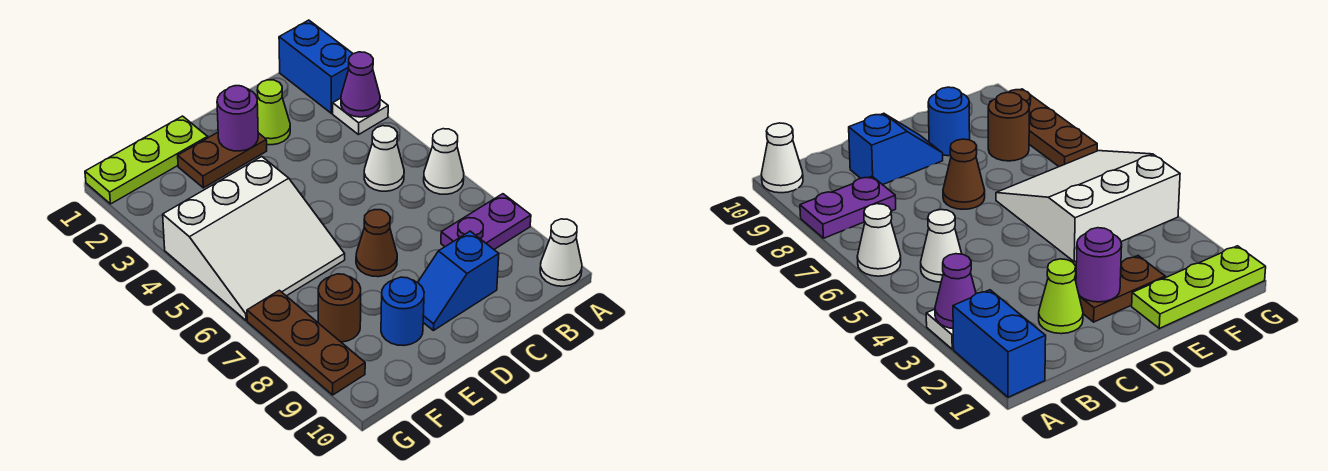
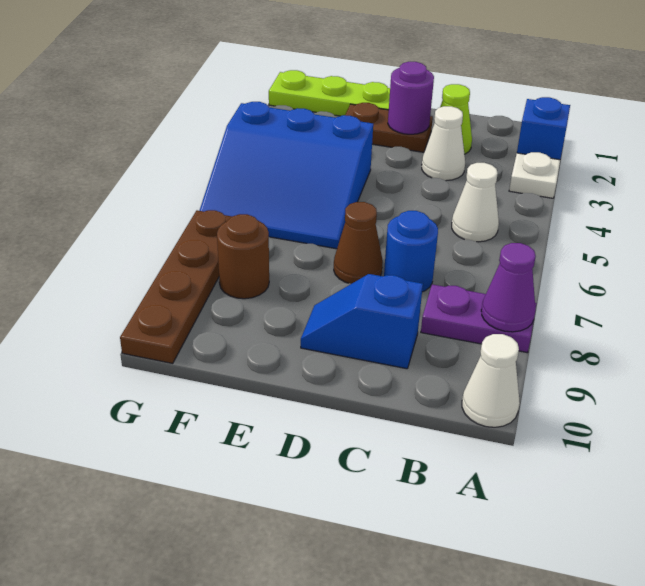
blue brick A1:A2 level 1 -> blue brick A2 level 1
purple cone A3 level 2 -> purple cone A8 level 2
white cone A6 level 1 -> white cone C3 level 1
white slope E4:G6 level 1 top 4 -> blue slope E4:G6 level 1 top 4
blue round brick E9 level 1 -> blue round brick C7 level 1
brown plate G7:G9 level 1 -> brown plate G7:G10 level 1

